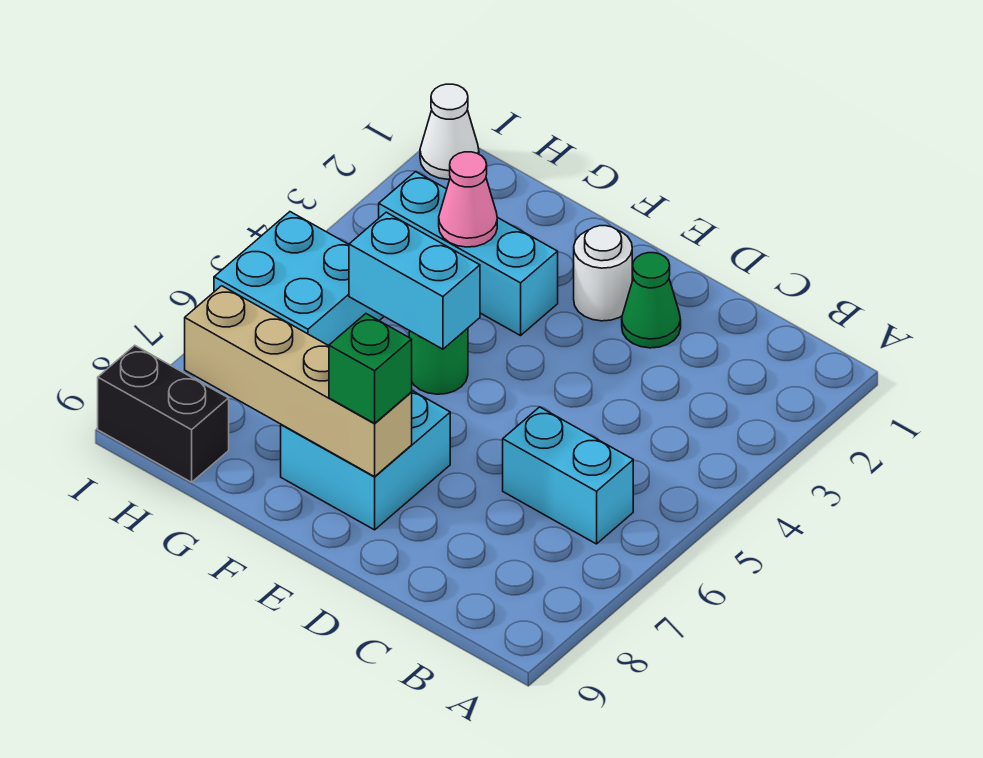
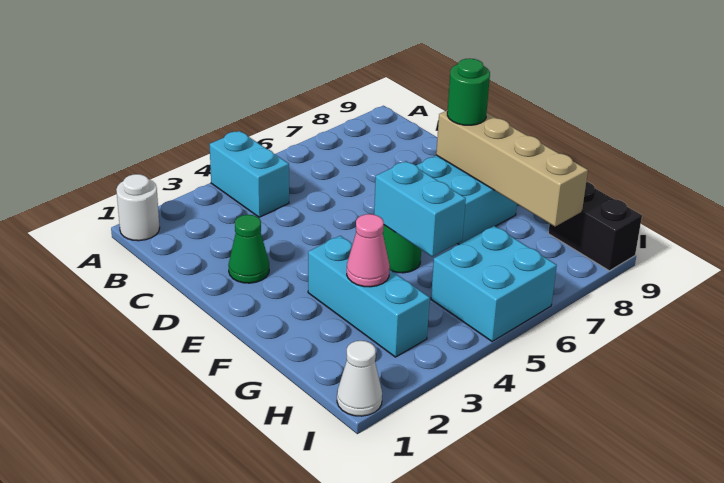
cyan brick B6:C6 level 1 -> cyan brick A4:B4 level 1
white round brick E2 level 1 -> white round brick A1 level 1
green brick E8 level 3 -> green round brick E8 level 3

